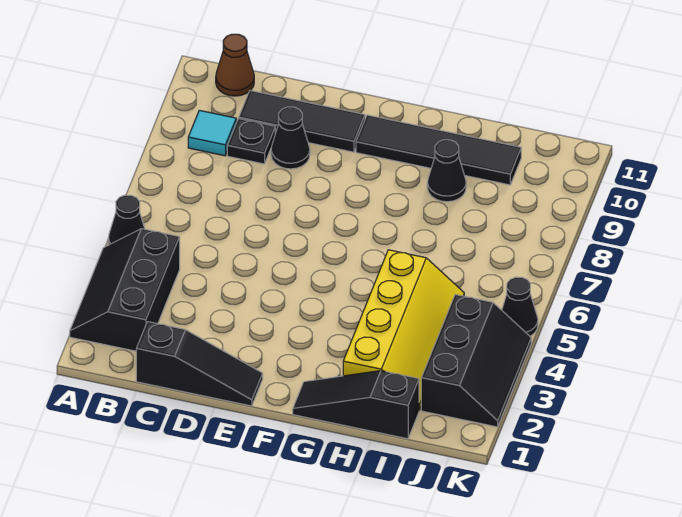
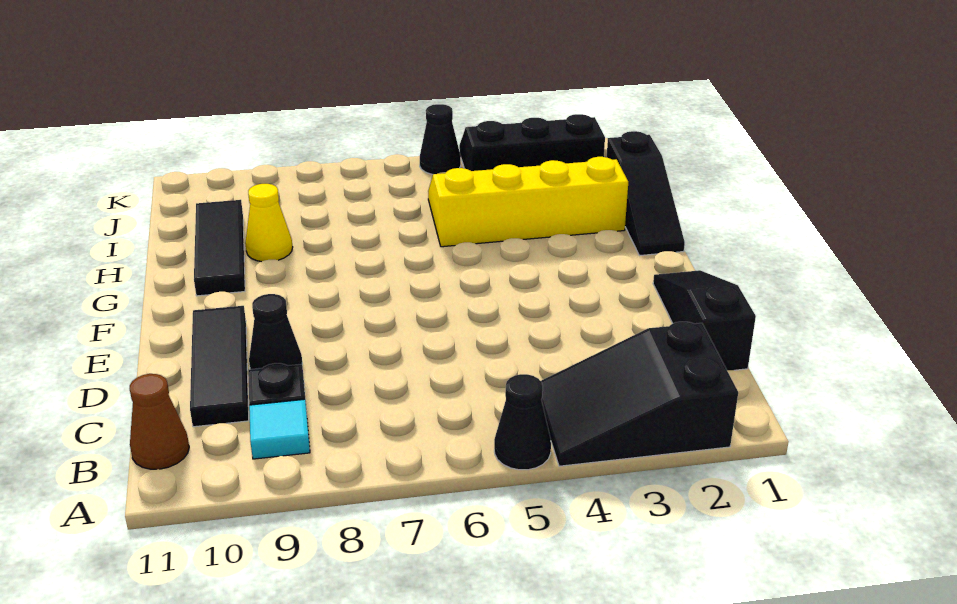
black slope A2:B4 level 1 top B -> black slope A2:B4 level 1 top 2
black tile F10:I10 level 1 -> black tile G10:I10 level 1
black cone H9 level 1 -> yellow cone H9 level 1

